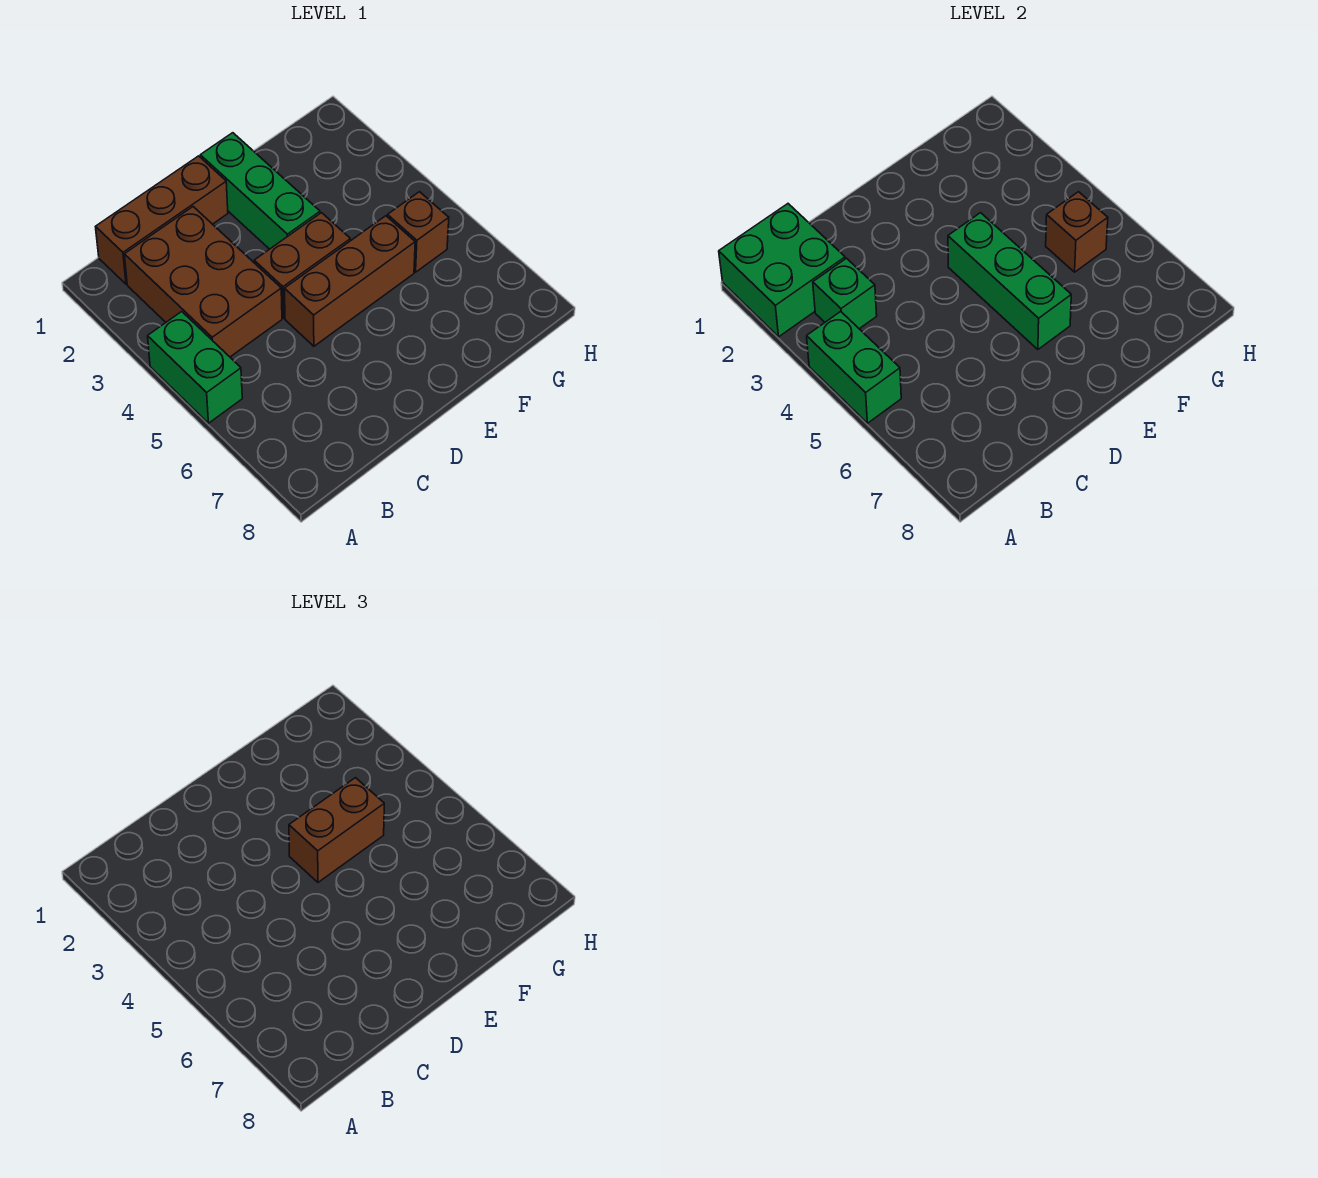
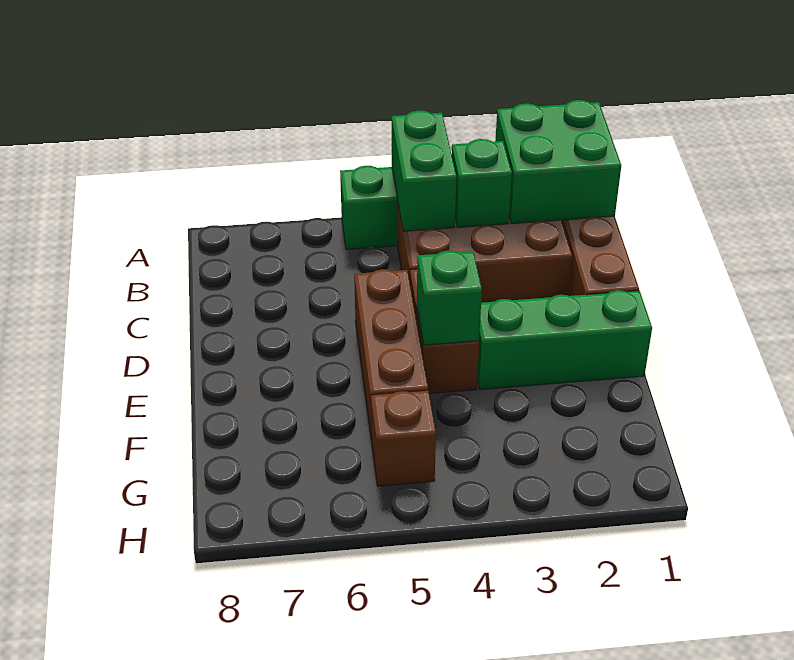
green brick A4:A5 level 2 -> green brick A4:B4 level 2
green brick E4:E6 level 2 -> green brick E4 level 2
brown brick E4:F4 level 3 -> none
brown brick G5 level 2 -> none

